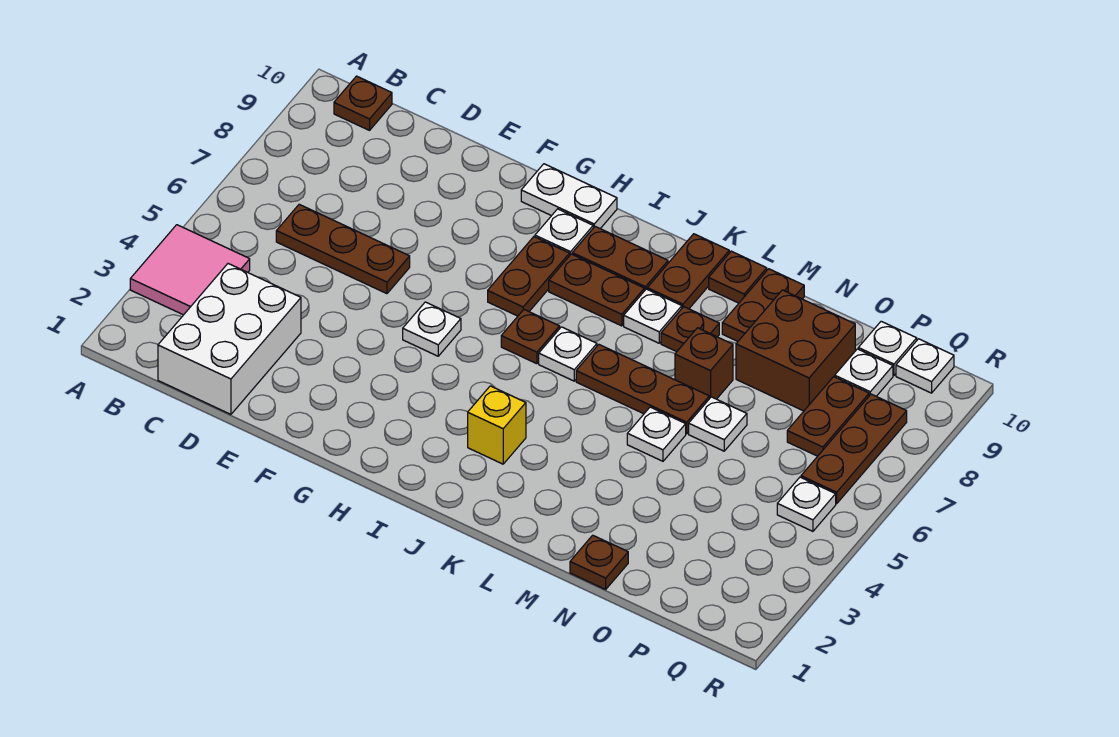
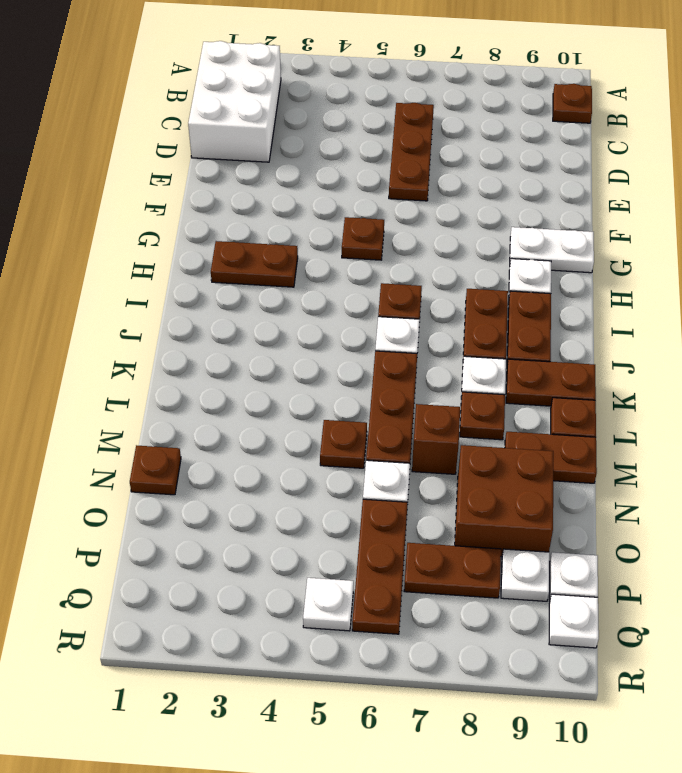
pink tile A3:B4 level 1 -> none
white brick C1:D3 level 1 -> white brick B1:D2 level 1
white plate G5 level 1 -> brown plate G5 level 1
white plate G10:H10 level 1 -> white plate G9:G10 level 1
brown plate H7:H8 level 1 -> brown plate H2:H3 level 1
yellow brick J3 level 1 -> none
white plate M5 level 1 -> brown plate M5 level 1
brown plate Q6:Q8 level 1 -> brown plate O6:Q6 level 1

